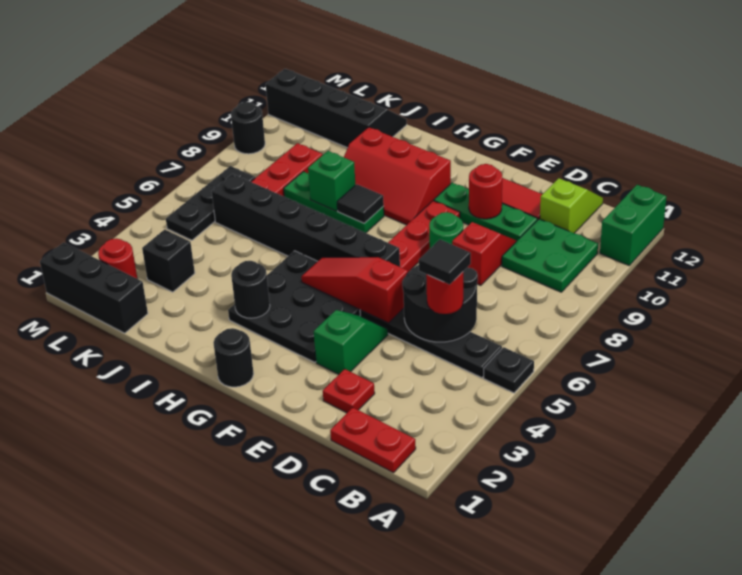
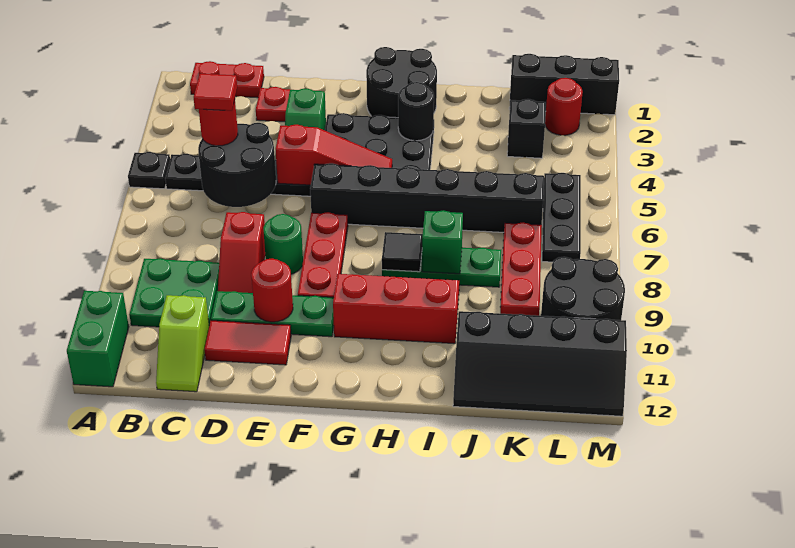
black tile C5 level 4 -> red tile C5 level 4
black round brick G1 level 1 -> black round brick G1:H2 level 1
black round brick M9 level 1 -> black round brick L9:M10 level 1

